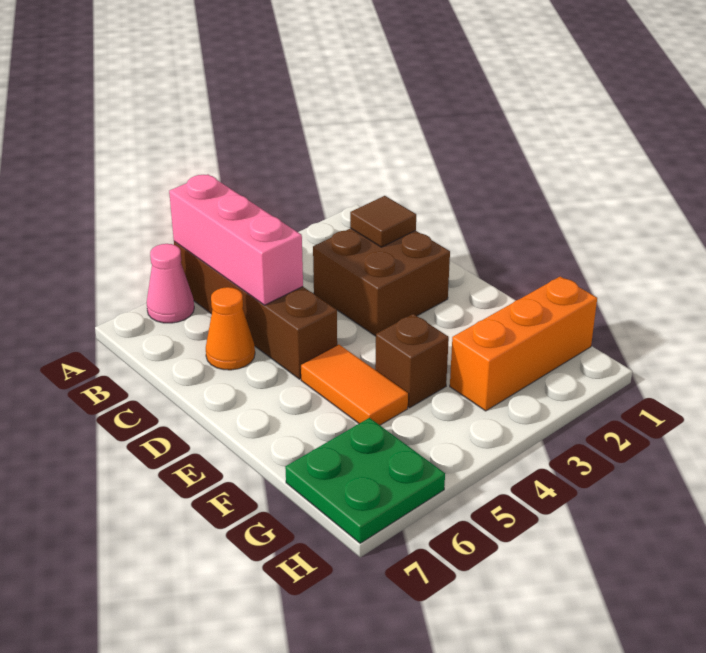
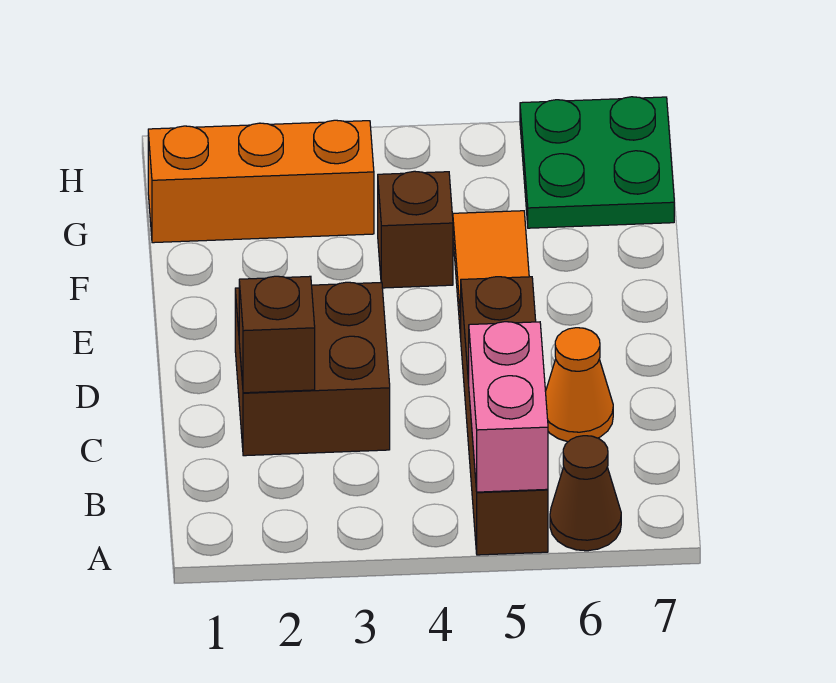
pink brick A5:C5 level 2 -> pink brick A5:B5 level 2
pink cone A6 level 1 -> brown cone A6 level 1
brown tile C2 level 2 -> brown brick C2 level 2

